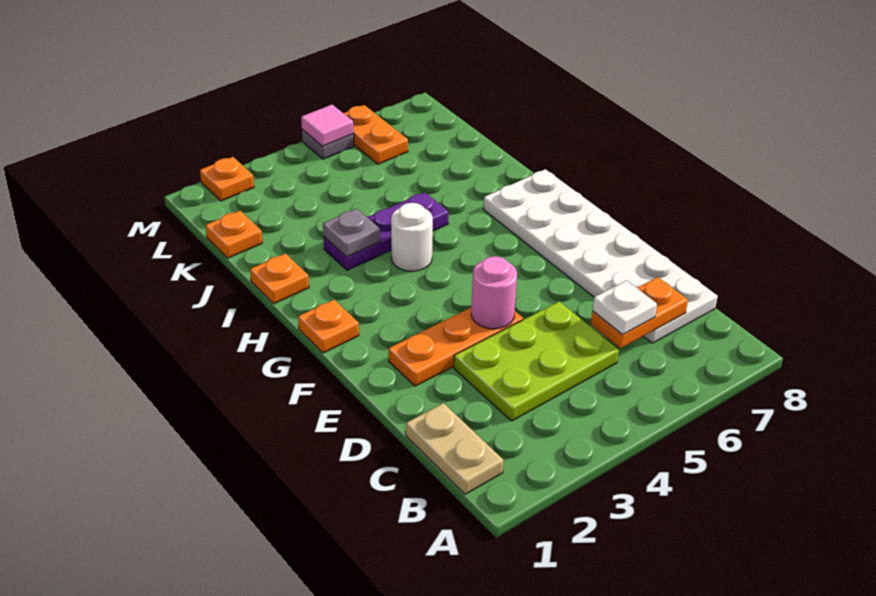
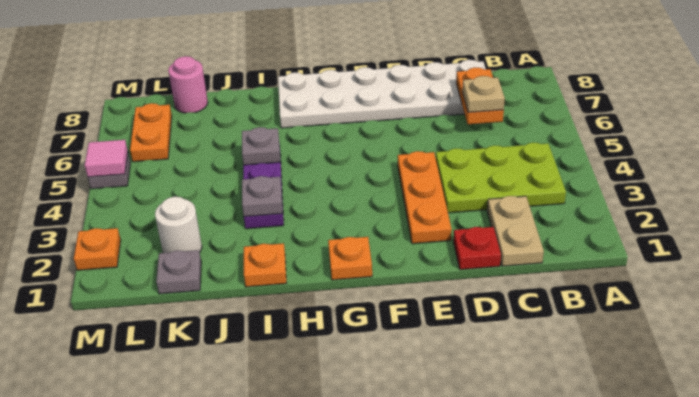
tan plate B1:C1 level 1 -> tan plate C1:C2 level 1
lime plate C3:D5 level 1 -> lime plate B3:D4 level 1
white plate C6 level 3 -> tan plate C6 level 3
none -> red plate D1 level 1
pink round brick E4 level 2 -> pink round brick K8 level 1
white round brick H4 level 1 -> white round brick K2 level 1
none -> grey plate I5 level 2
orange plate K1 level 1 -> grey plate K1 level 1
orange plate L6:M6 level 1 -> orange plate L6:L7 level 1

